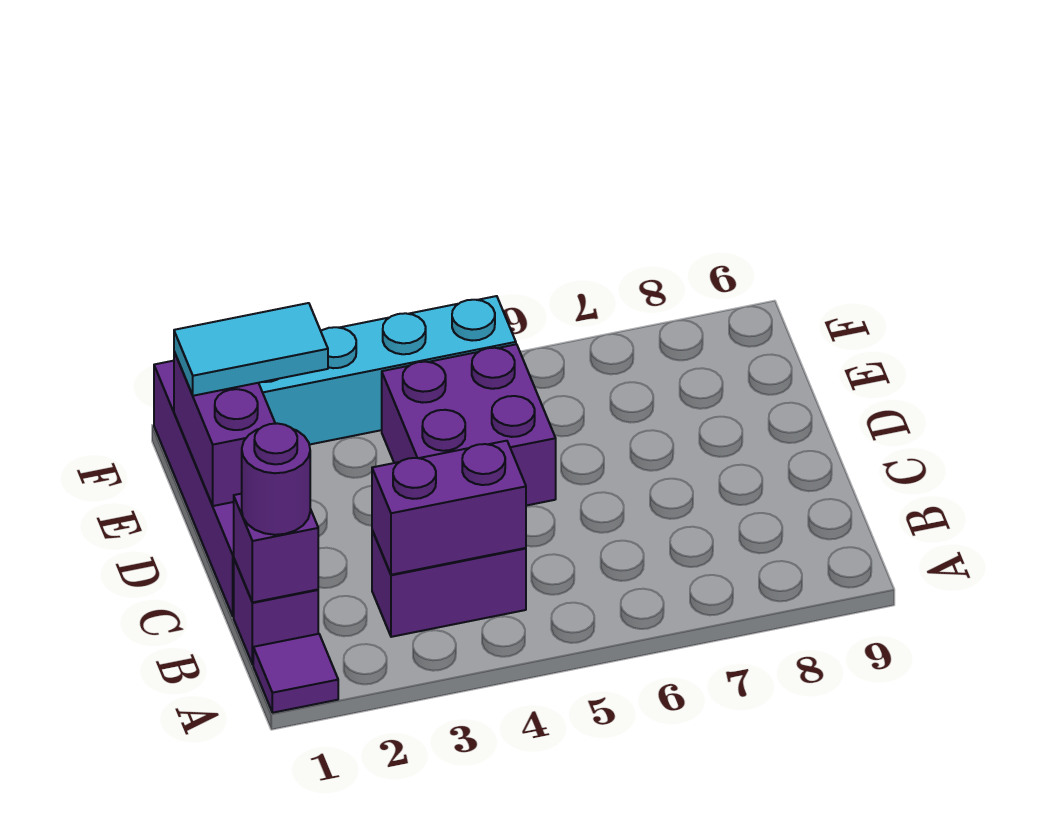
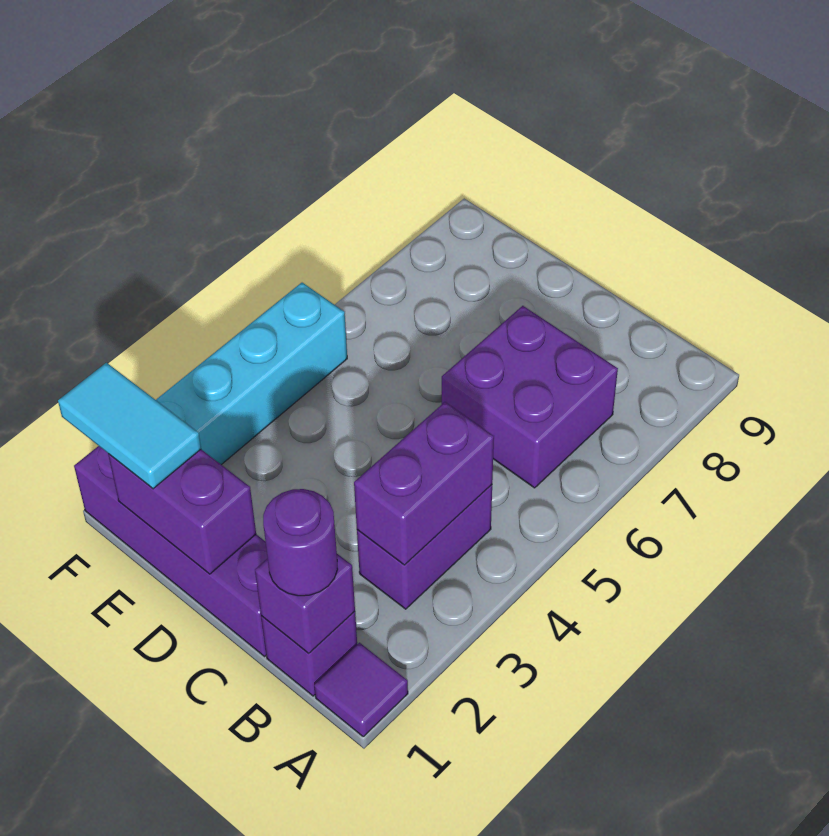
purple brick D4:E5 level 1 -> purple brick B6:C7 level 1
cyan tile E1:E2 level 3 -> cyan tile E1:F1 level 3

